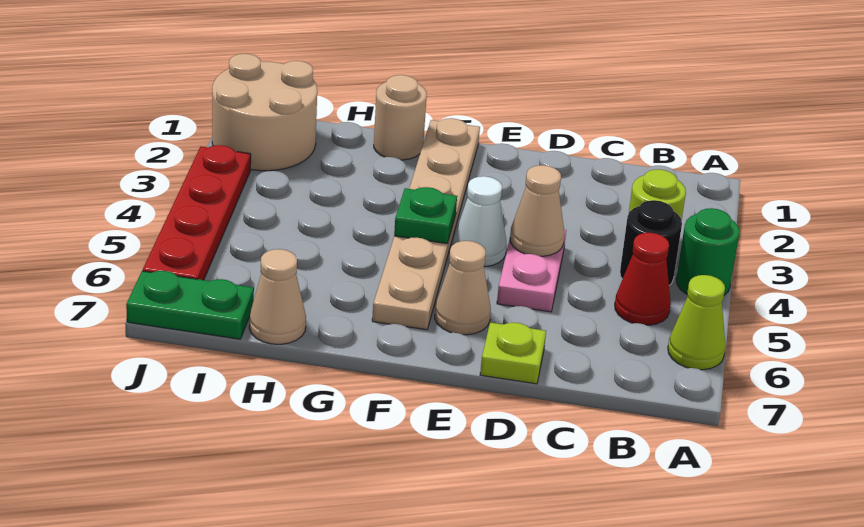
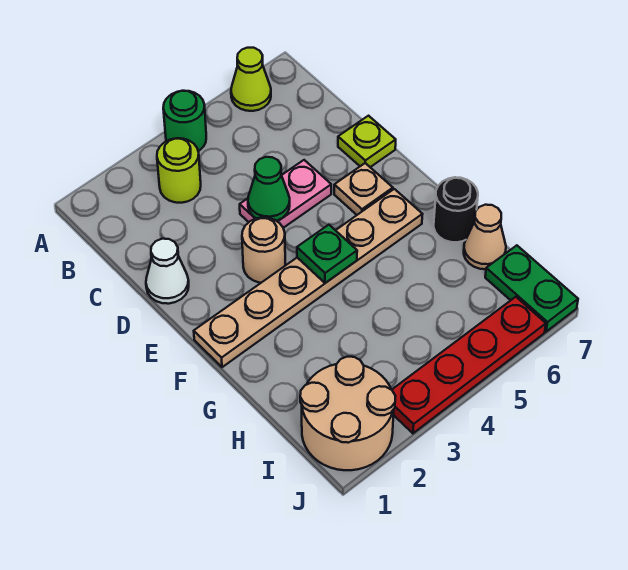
black round brick B4 level 1 -> black round brick G7 level 1
red cone B5 level 1 -> none
tan cone D4 level 2 -> green cone D4 level 2
white cone E4 level 1 -> white cone D1 level 1
tan cone E6 level 1 -> tan plate E6 level 1
tan round brick G1 level 1 -> tan round brick E3 level 1

